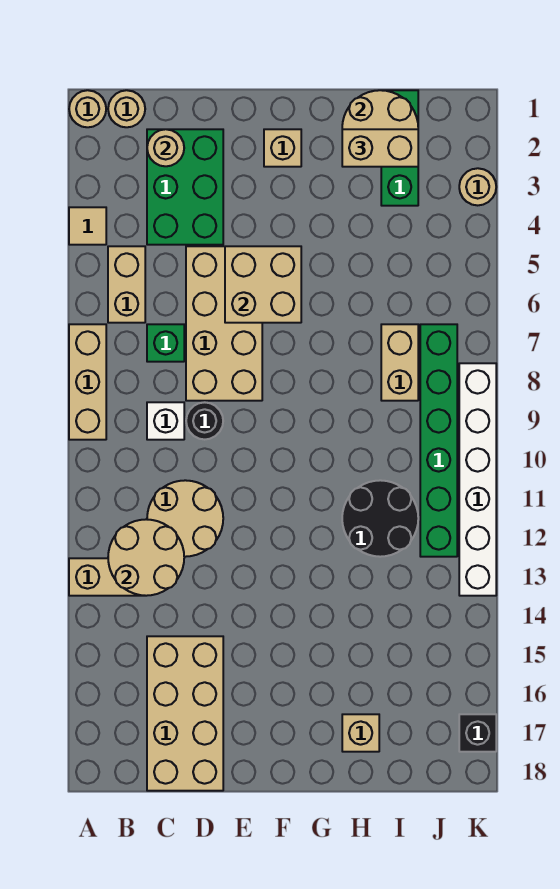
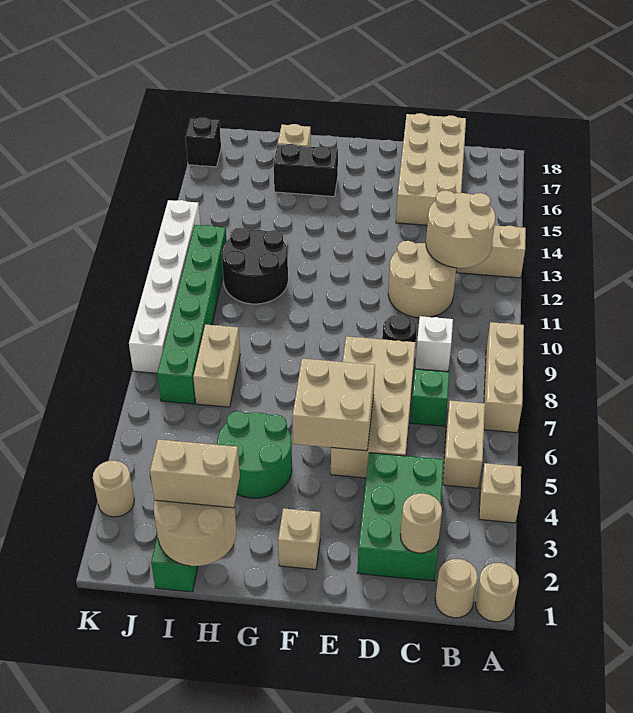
tan tile A4 level 1 -> tan brick A4 level 1
none -> green round brick G4:H5 level 1
none -> black brick G16:H16 level 1

